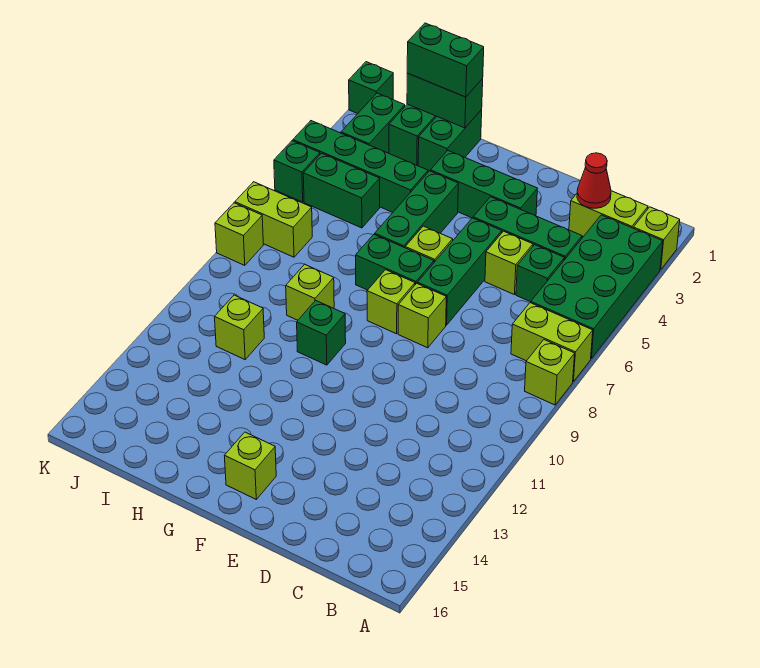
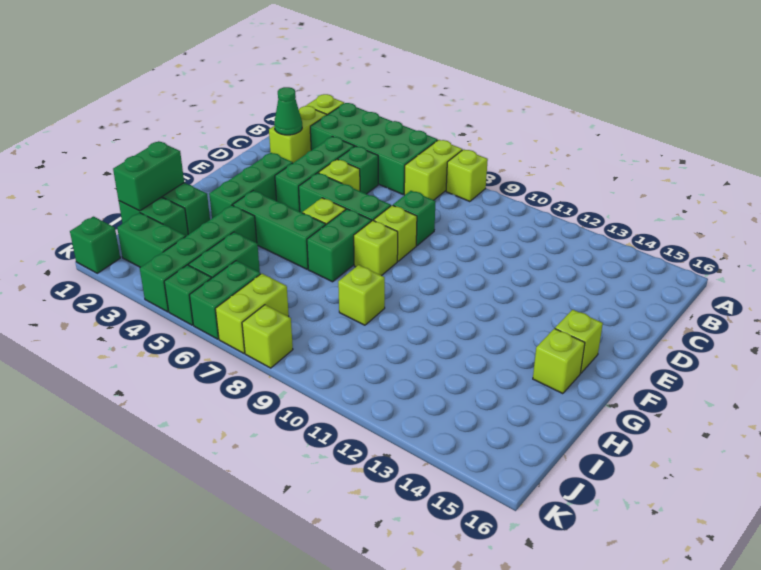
red cone C2 level 2 -> green cone C2 level 2
green brick G10 level 1 -> green brick D8 level 1
green brick H1:I1 level 3 -> green brick J6:K6 level 1
lime brick I11 level 1 -> lime brick G15 level 1

